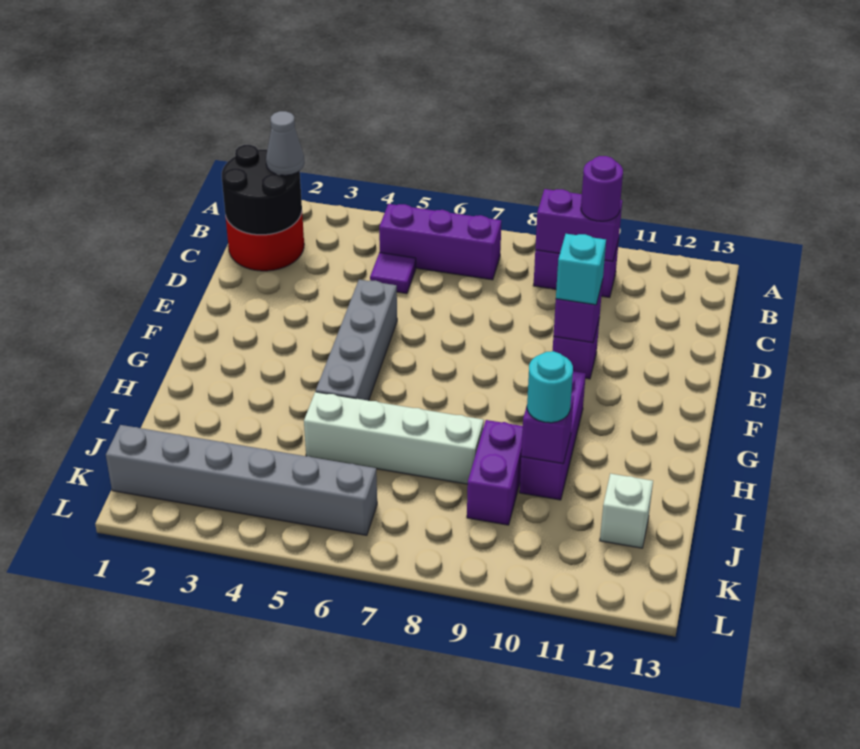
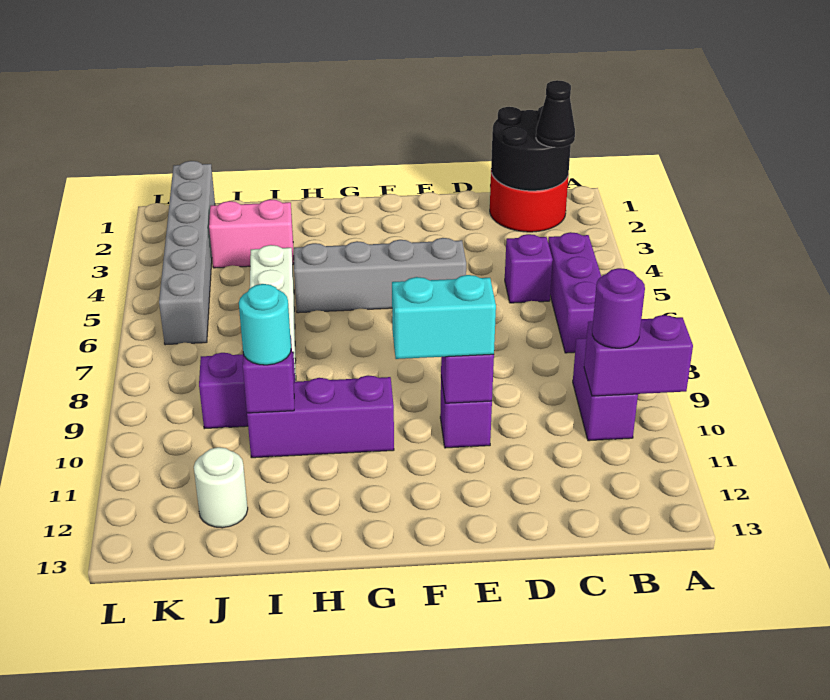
grey cone B2 level 3 -> black cone B2 level 3
purple brick B9:B10 level 2 -> purple brick A10:B10 level 2
purple tile C5 level 1 -> purple brick C5 level 1
cyan brick E10 level 3 -> cyan brick E10:F10 level 3
none -> pink brick I3:J3 level 1
white brick J12 level 1 -> white round brick J12 level 1

